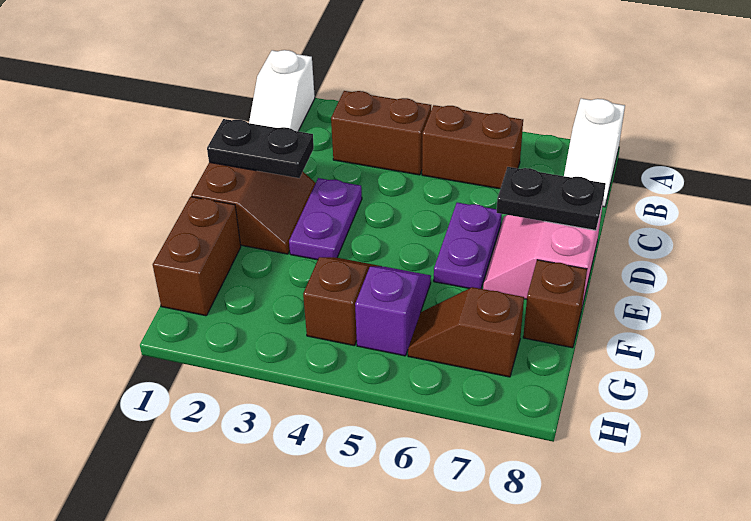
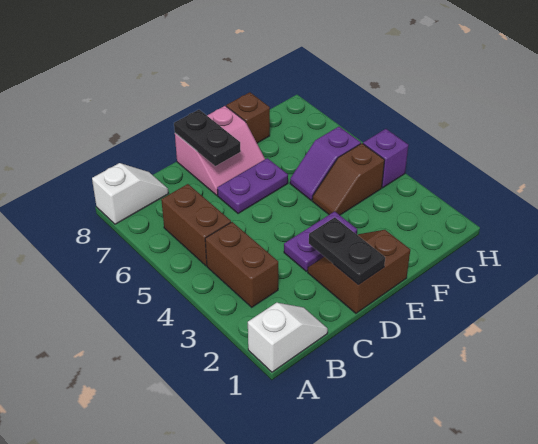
brown brick F1:G1 level 1 -> none
brown slope G6:G7 level 1 top 7 -> none
none -> purple brick H4 level 1

